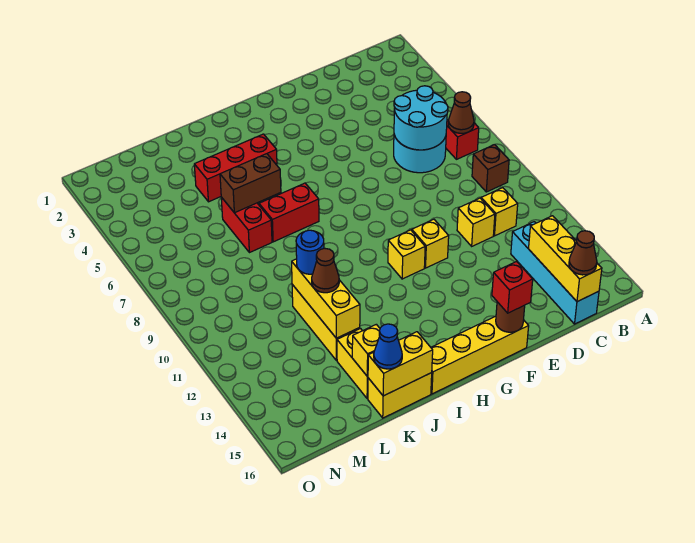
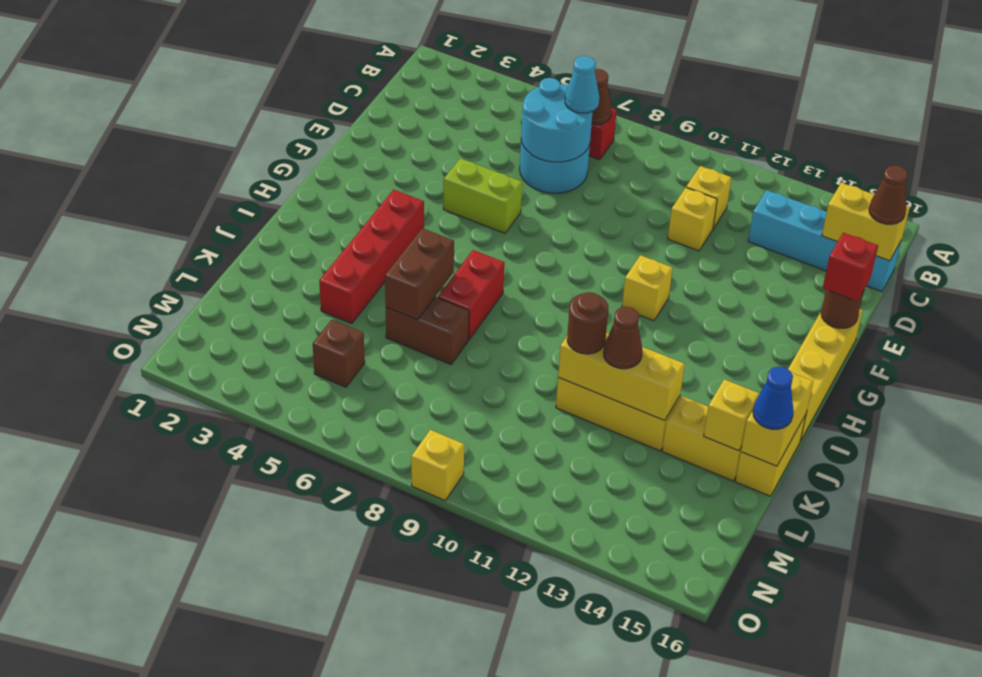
brown brick B9 level 1 -> brown brick M5 level 1
none -> cyan cone C7 level 3
yellow brick C14:C16 level 2 -> yellow brick C15:C16 level 2
none -> lime brick F5:F6 level 1
yellow brick F11 level 1 -> yellow brick O9 level 1
red brick I4:K4 level 1 -> red brick H4:K4 level 1
red brick K6:K7 level 1 -> brown brick K6:K7 level 1
blue round brick K11 level 3 -> brown round brick K11 level 3

